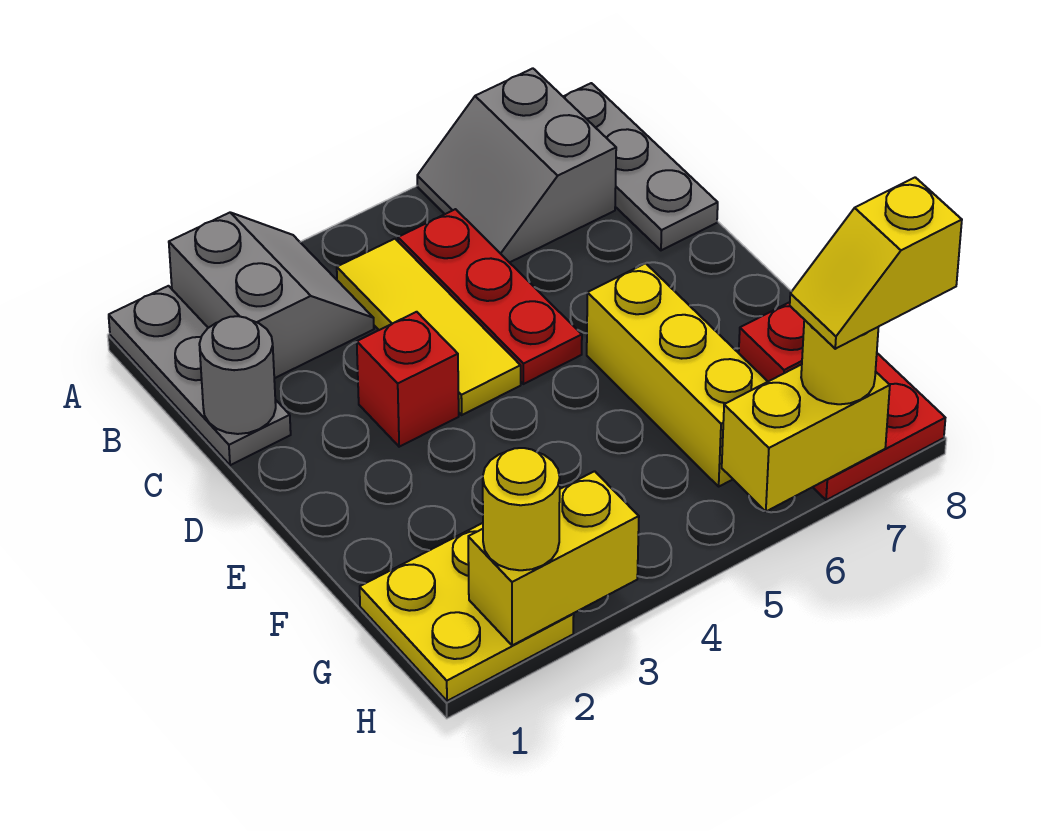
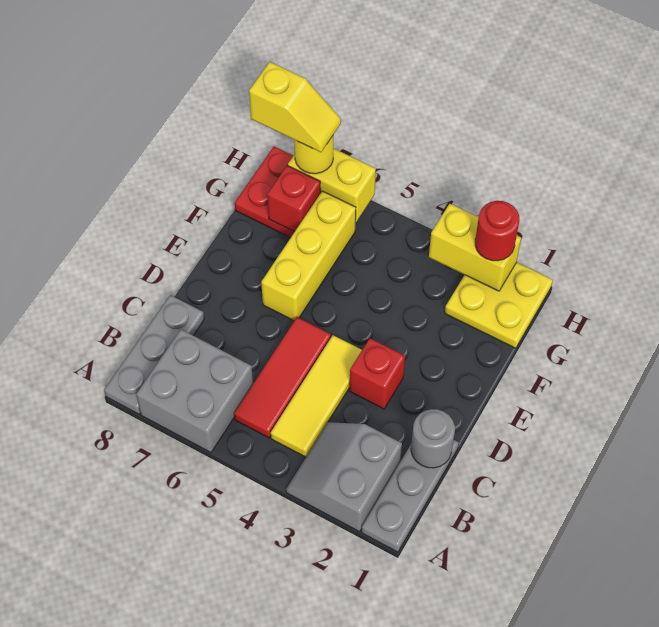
grey slope A6:B7 level 1 top 7 -> grey brick A6:B7 level 1
red plate B5:D5 level 1 -> red tile B5:D5 level 1
yellow round brick H2 level 3 -> red round brick H2 level 3

